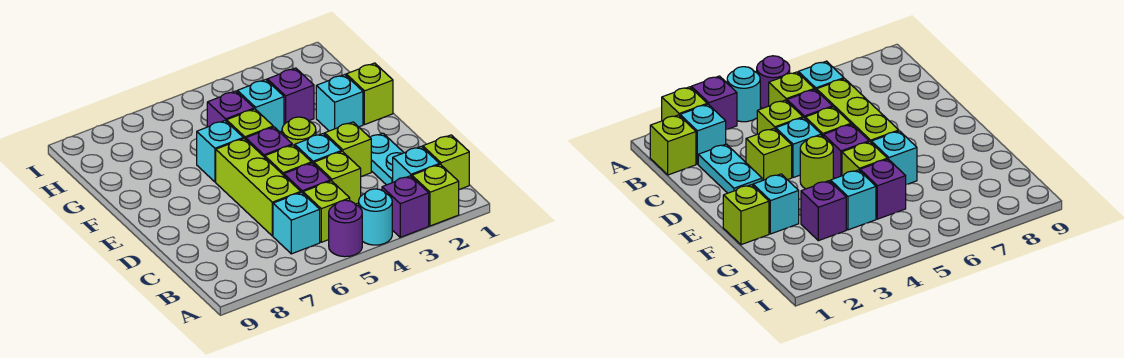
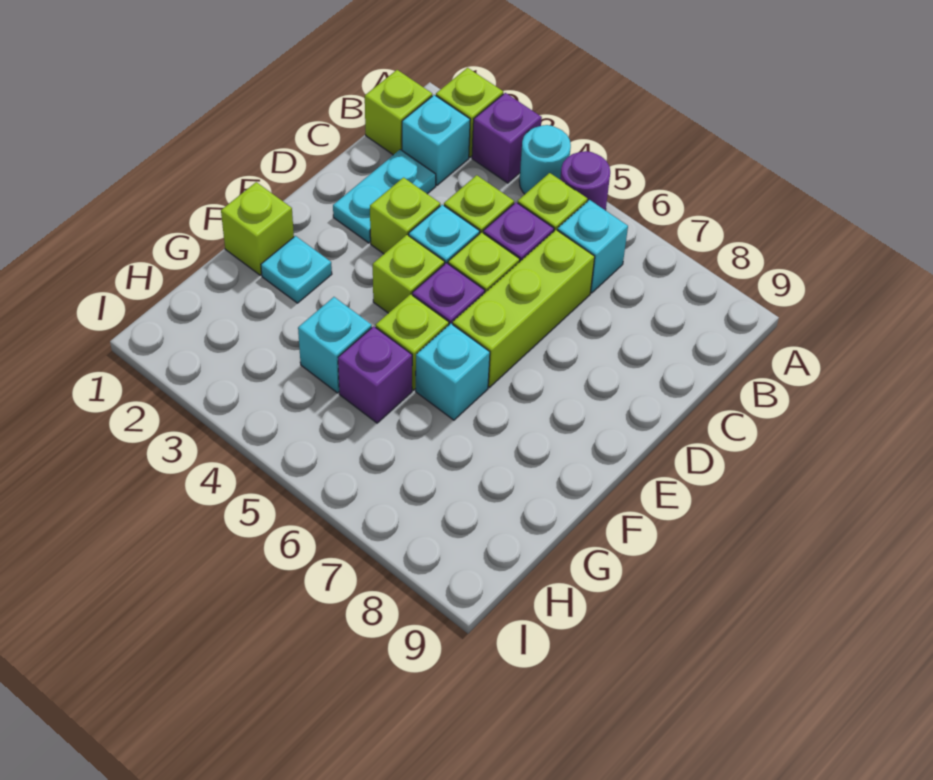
lime round brick E4 level 1 -> lime brick E4 level 1
cyan brick F2 level 1 -> cyan plate F2 level 1
purple brick G3 level 1 -> none

